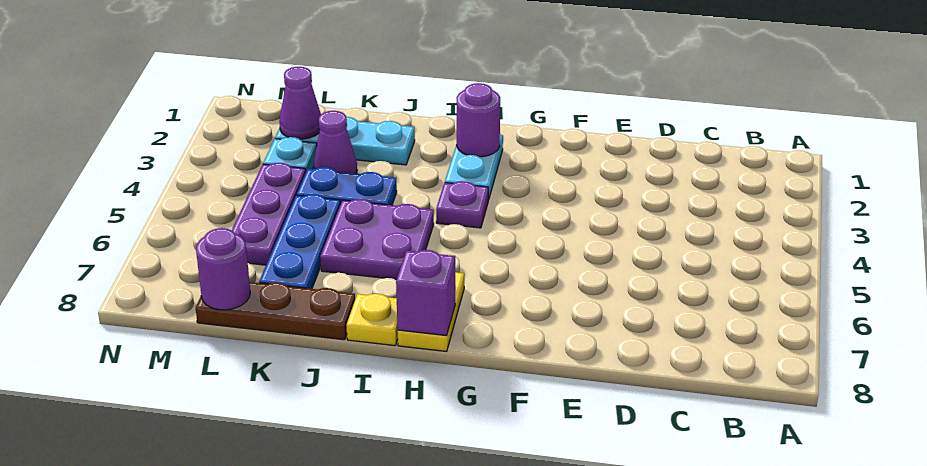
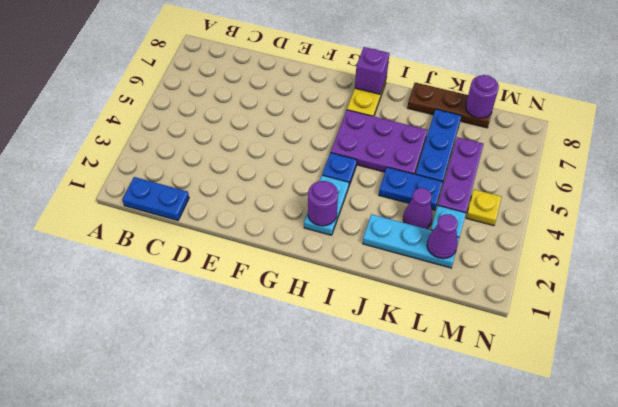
none -> blue plate B1:C1 level 1
purple plate H4 level 1 -> blue plate H4 level 1
purple plate I5:J6 level 1 -> purple plate H5:J6 level 1
yellow plate I8 level 1 -> yellow plate M4 level 1

